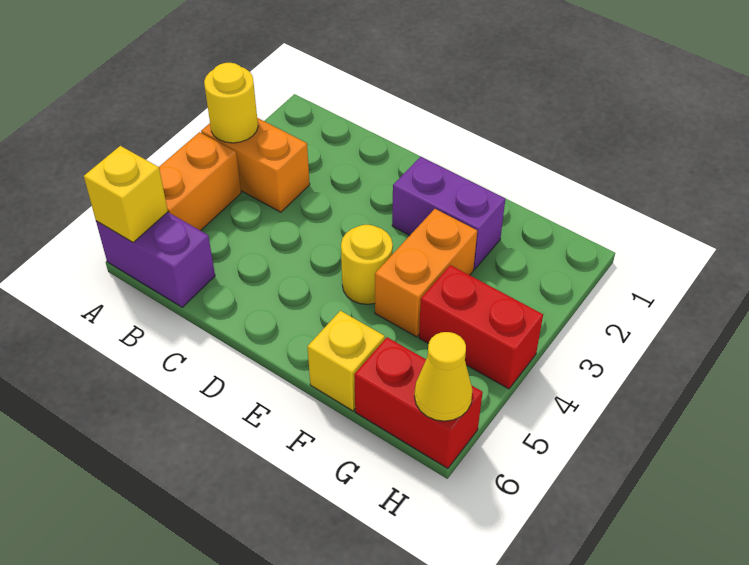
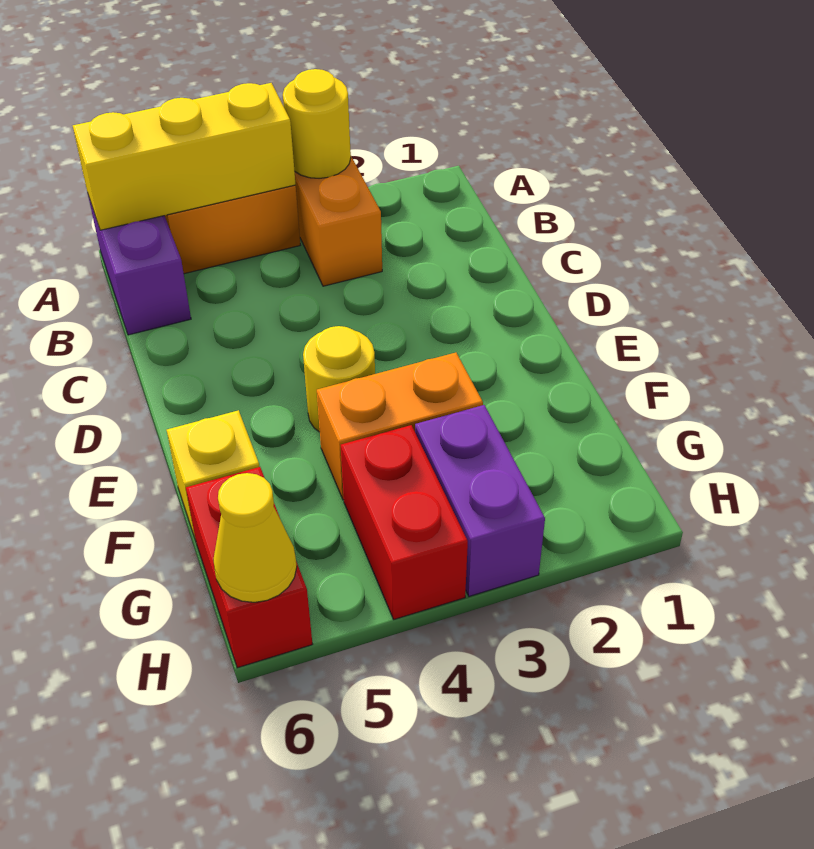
yellow brick A6 level 2 -> yellow brick A4:A6 level 2
purple brick E2:F2 level 1 -> purple brick G3:H3 level 1

